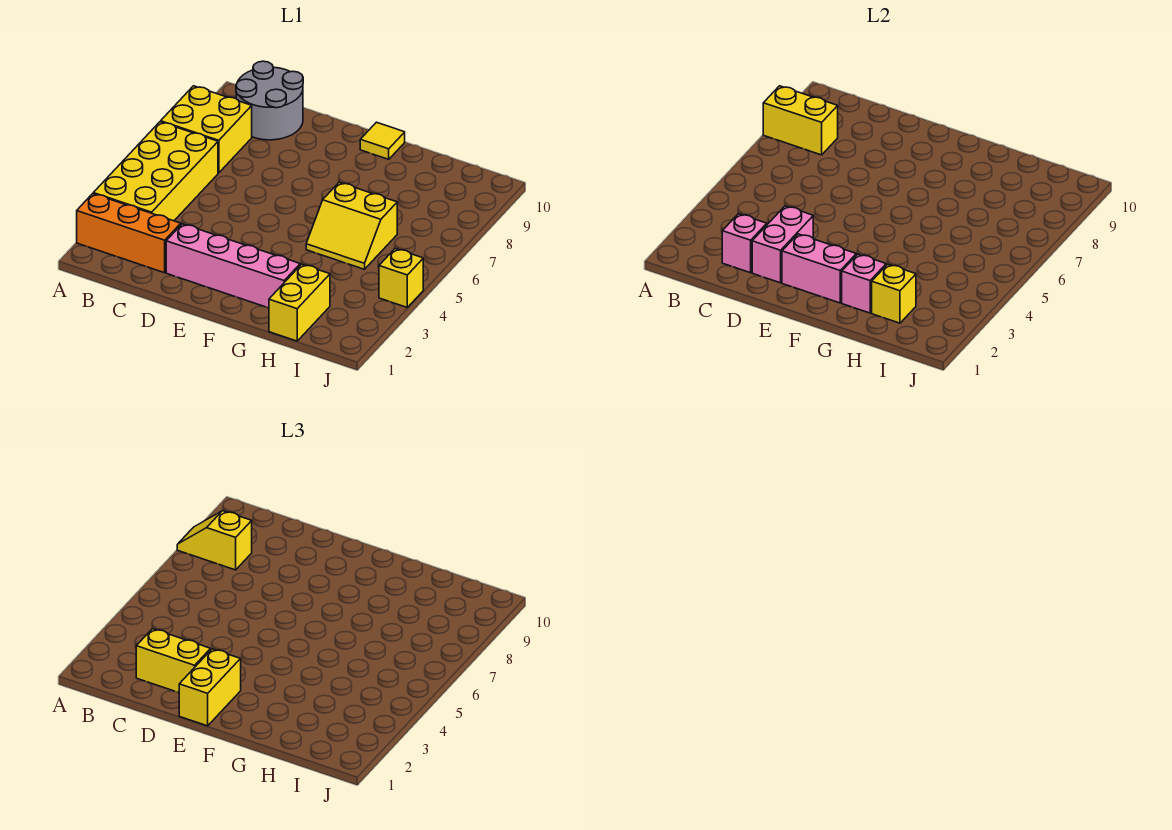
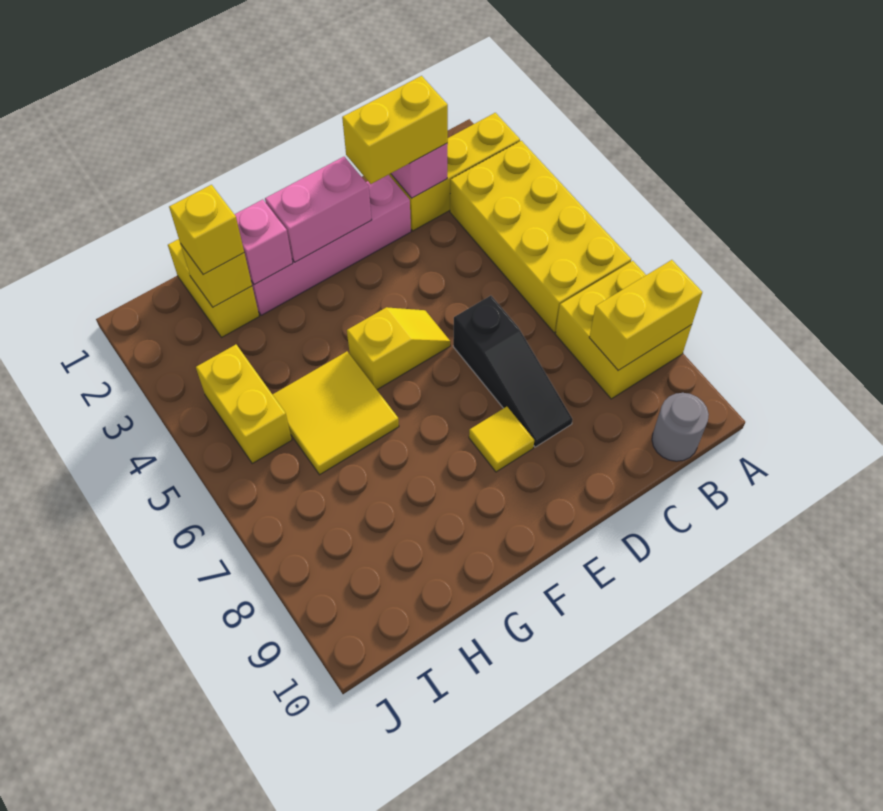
orange brick A2:C2 level 1 -> yellow brick A2:C2 level 1
yellow slope A8:B8 level 3 top B -> yellow slope E5:F5 level 1 top F
grey round brick B9:C10 level 1 -> grey round brick B10 level 1
pink brick D2:D3 level 2 -> none
none -> black slope D6:D8 level 1 top 6
yellow brick E1:E2 level 3 -> yellow brick I4:I5 level 1
yellow tile F10 level 1 -> yellow tile E8 level 1
yellow slope G5:H6 level 1 top 6 -> yellow tile G5:H6 level 1
yellow brick J4 level 1 -> yellow brick H2 level 3

